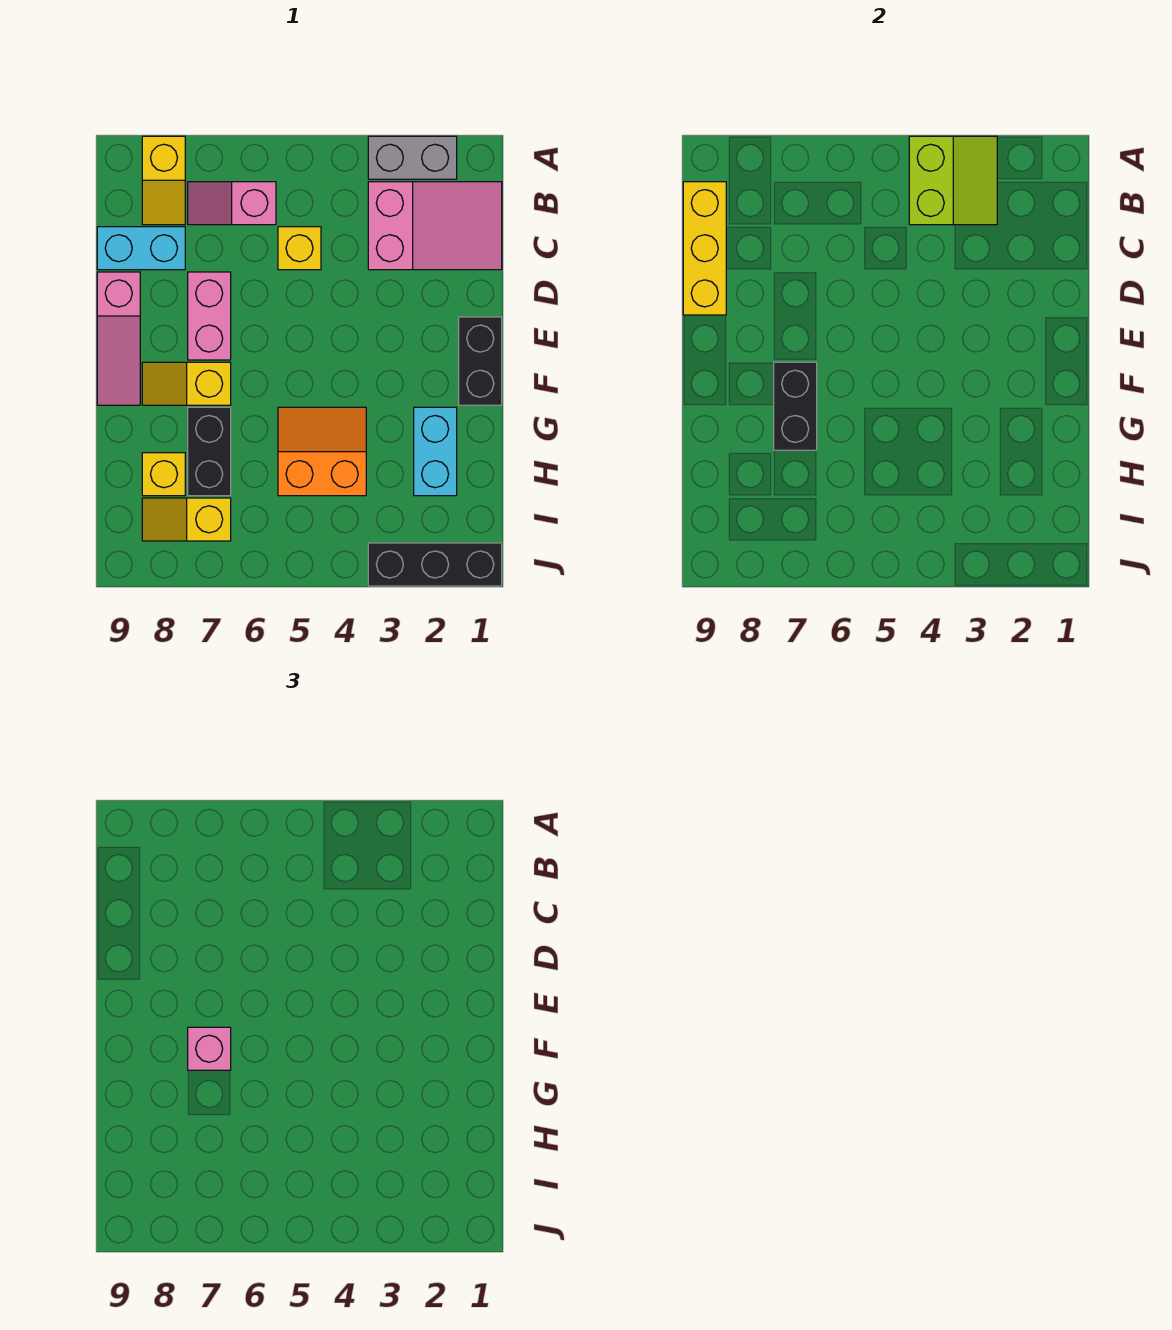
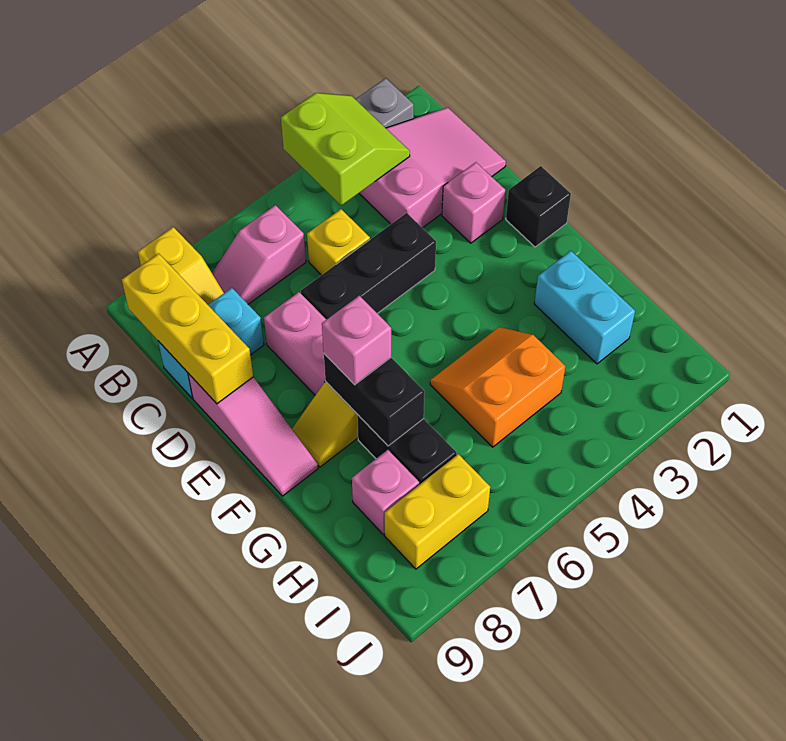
none -> pink brick D2 level 1
black brick E1:F1 level 1 -> black brick E1 level 1
yellow brick H8 level 1 -> pink brick H8 level 1
yellow slope I7:I8 level 1 top 7 -> yellow brick I7:I8 level 1
black brick J1:J3 level 1 -> black brick D4:D6 level 1

